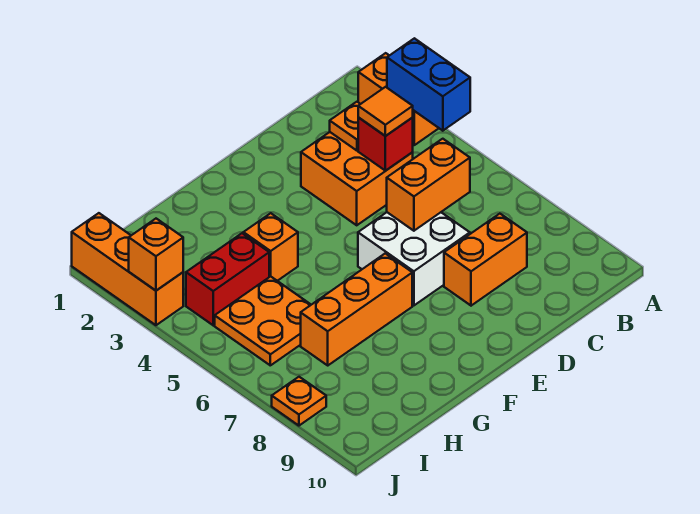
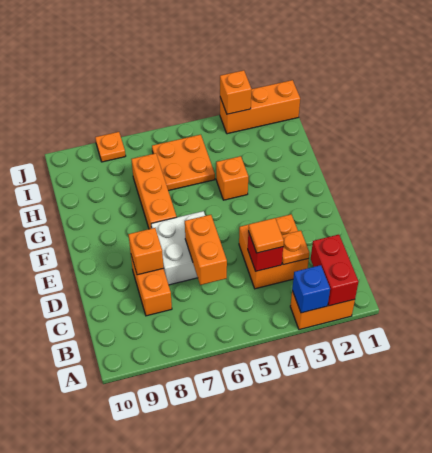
blue brick A3:A4 level 2 -> blue brick A3 level 2
none -> orange brick D8 level 2
red brick H4:I4 level 1 -> red brick A2:B2 level 2

